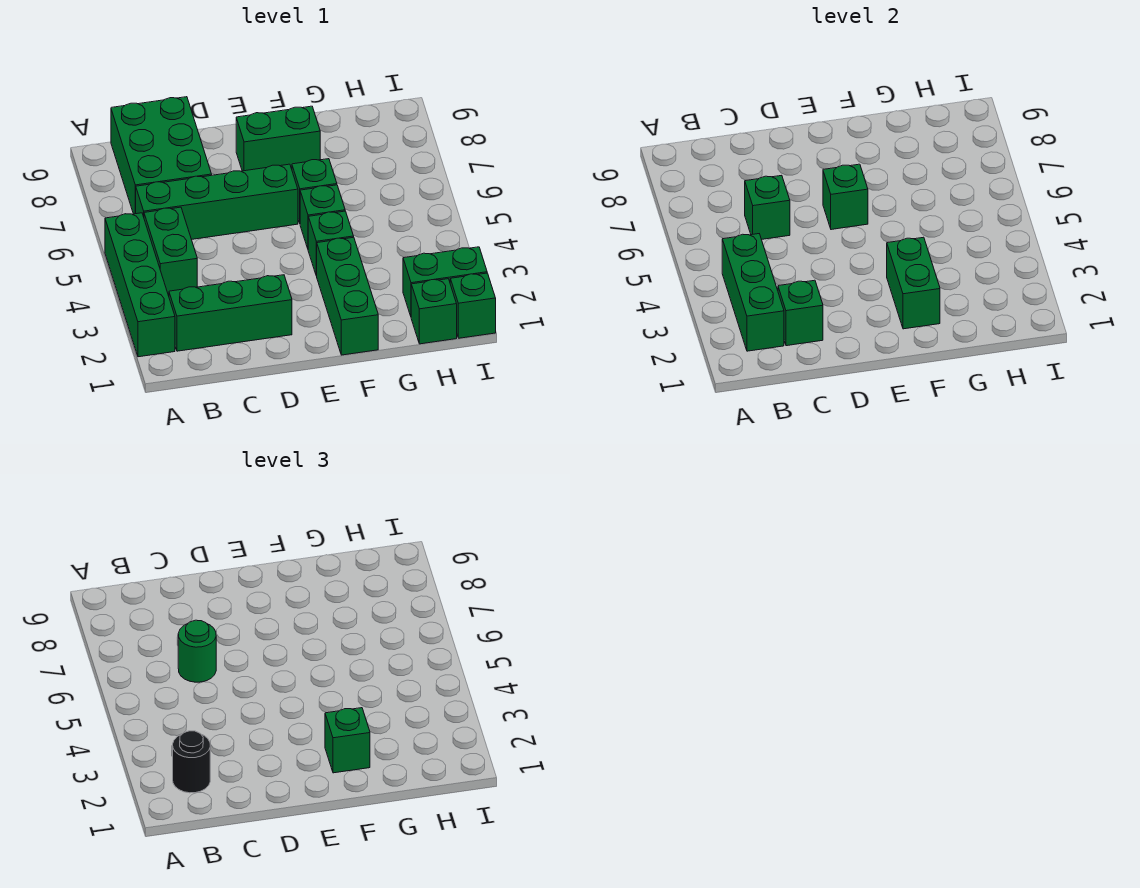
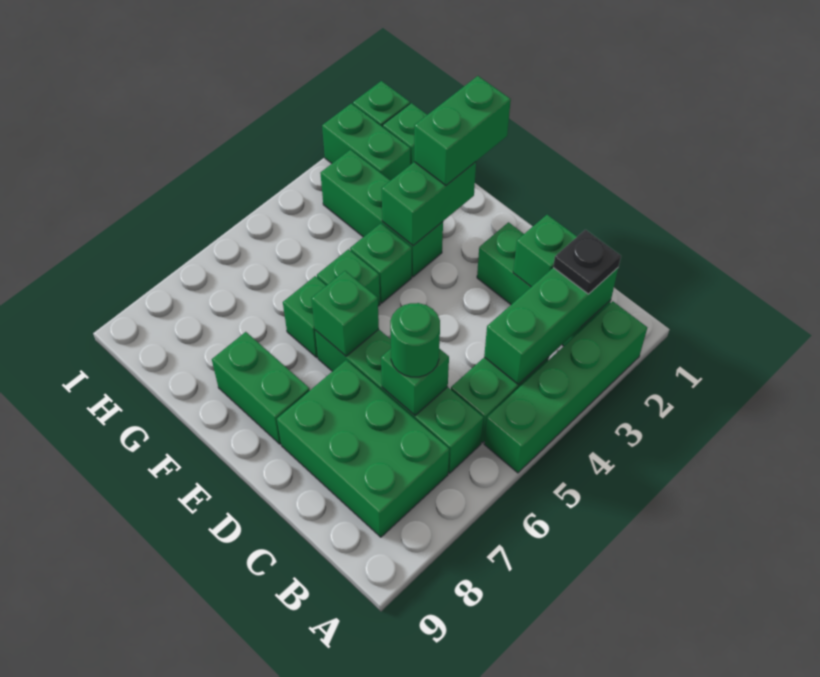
black round brick B2 level 3 -> black plate B2 level 3
green brick B7:C9 level 1 -> green brick B7:D8 level 1
green brick F1:F3 level 1 -> green brick F3:H3 level 1
green brick F2 level 3 -> green brick F1:F2 level 3

